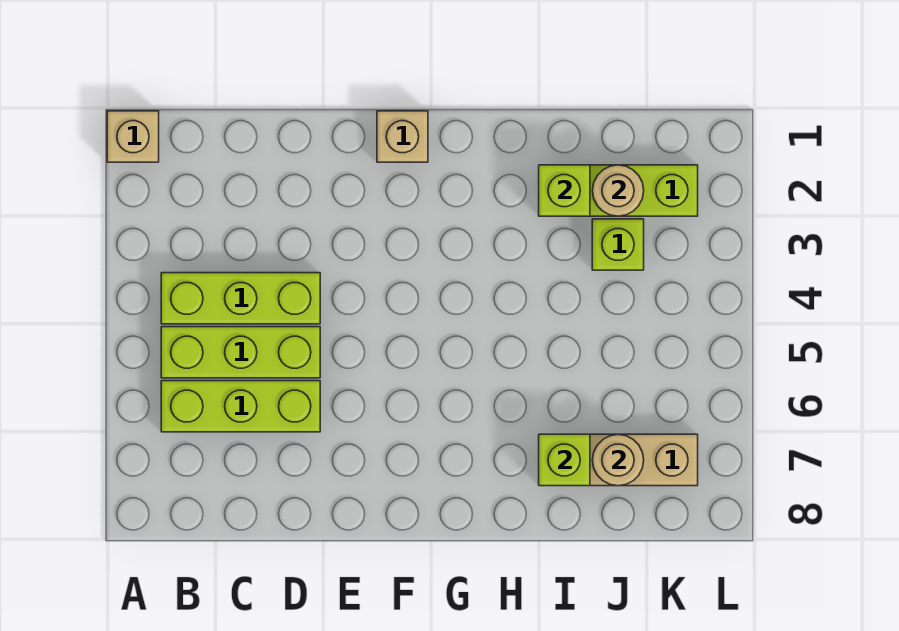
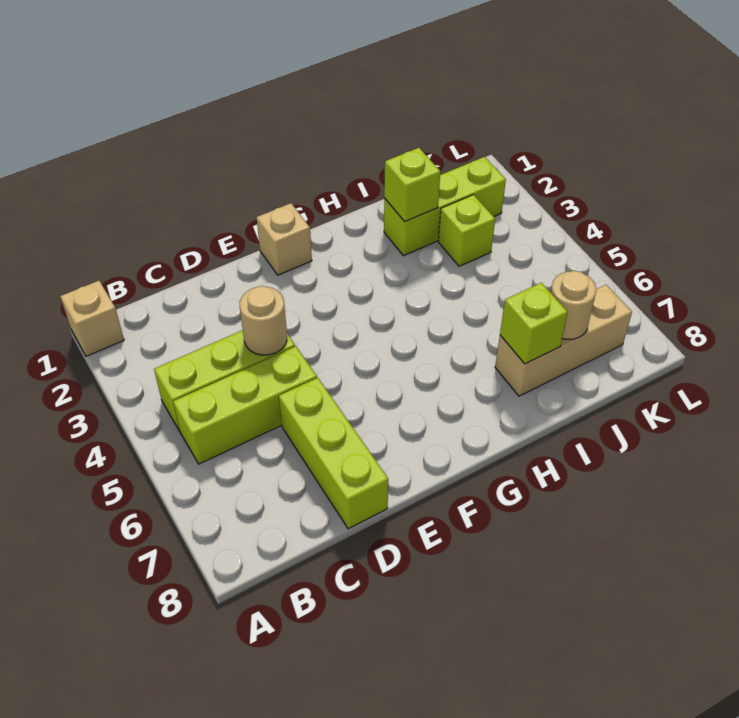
lime brick B6:D6 level 1 -> lime brick D6:D8 level 1
tan round brick J2 level 2 -> tan round brick D4 level 2

